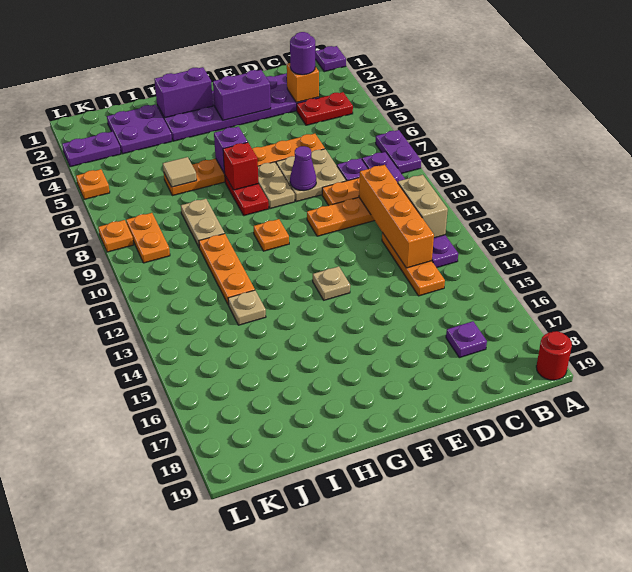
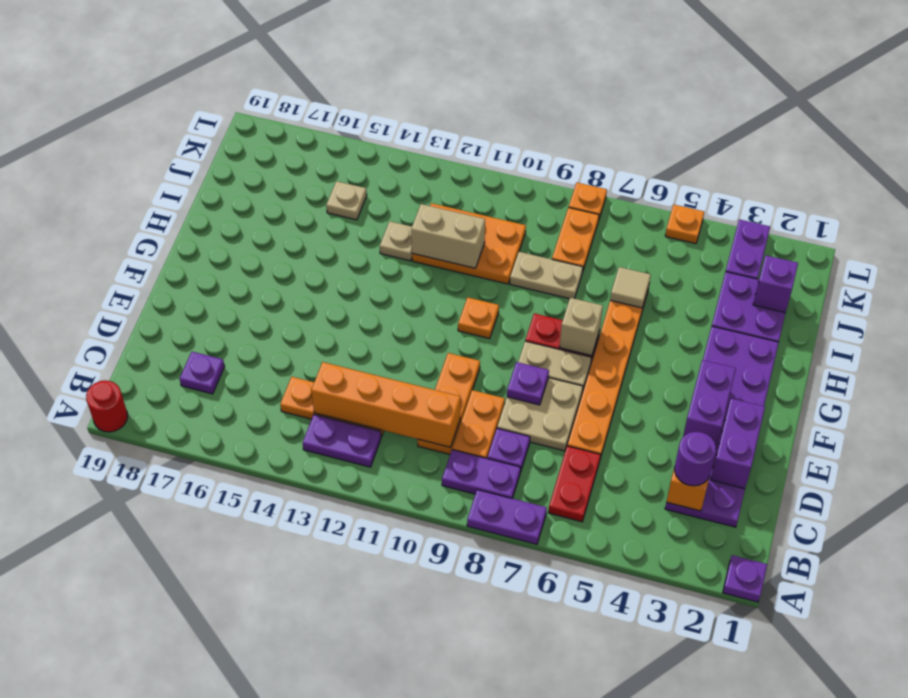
red plate B4:C4 level 1 -> red plate B6:C6 level 1
tan brick B11:B12 level 2 -> tan brick I11:I12 level 2
purple cone E8 level 2 -> purple plate E8 level 2
tan plate F13 level 1 -> tan plate J15 level 1
purple brick G2:H2 level 2 -> purple brick D2:E2 level 2
purple brick G6 level 2 -> purple brick J2 level 2
red brick G7 level 2 -> tan brick G7 level 2
orange plate I10:I12 level 1 -> orange plate I10:J12 level 1
orange plate K8:K9 level 1 -> orange plate J8:K8 level 1

